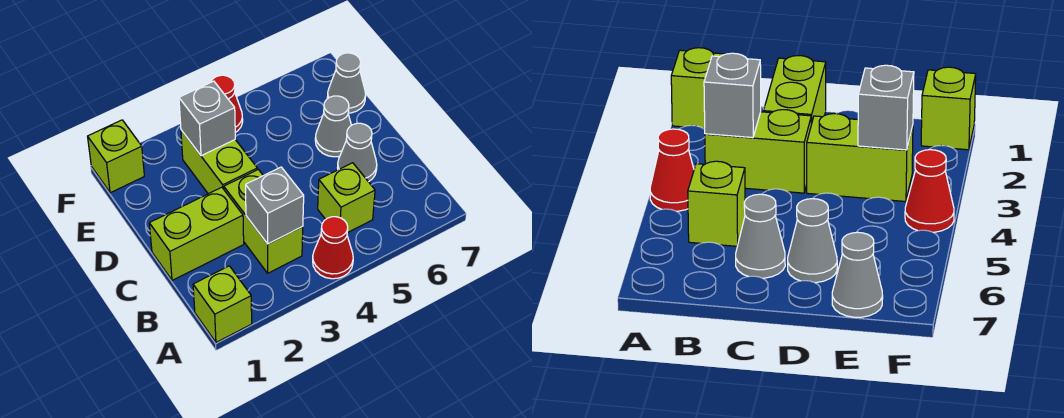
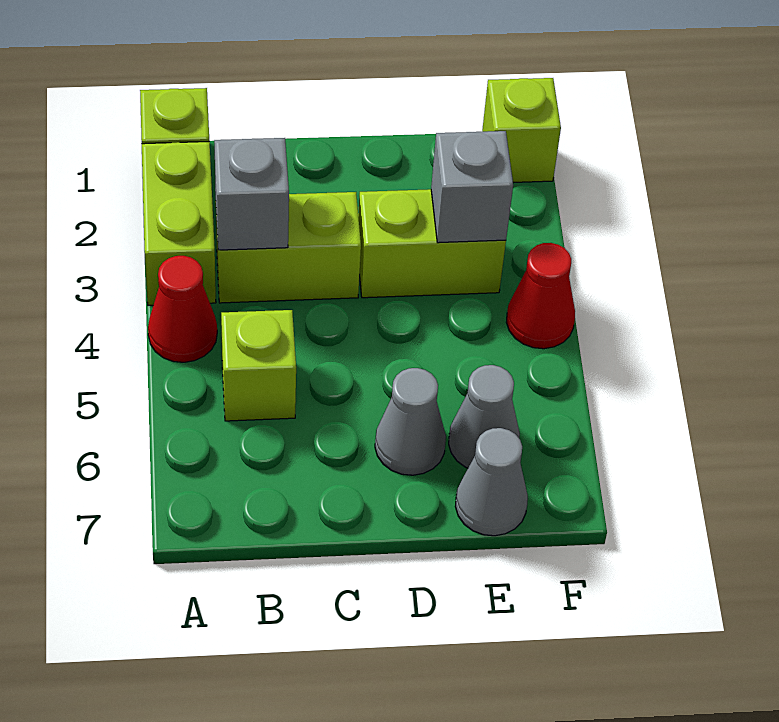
lime brick C1:C2 level 1 -> lime brick A2:A3 level 1
grey cone C6 level 1 -> grey cone E6 level 1

